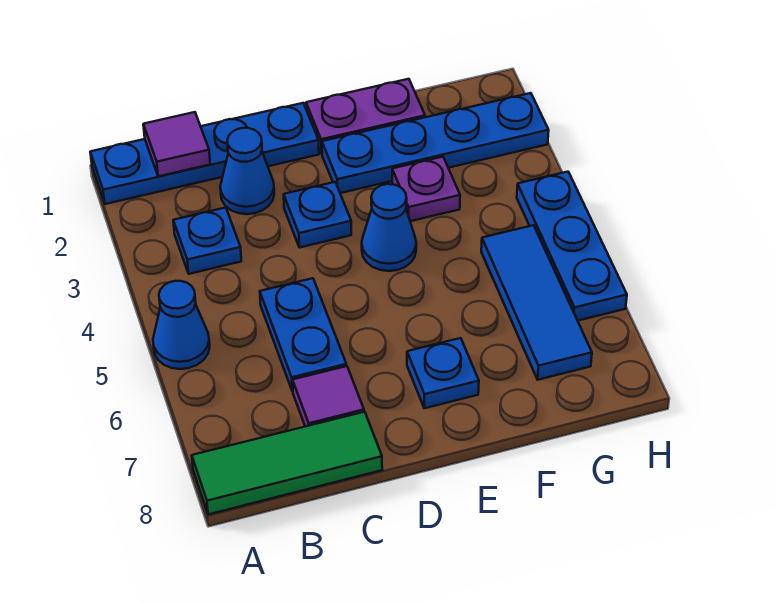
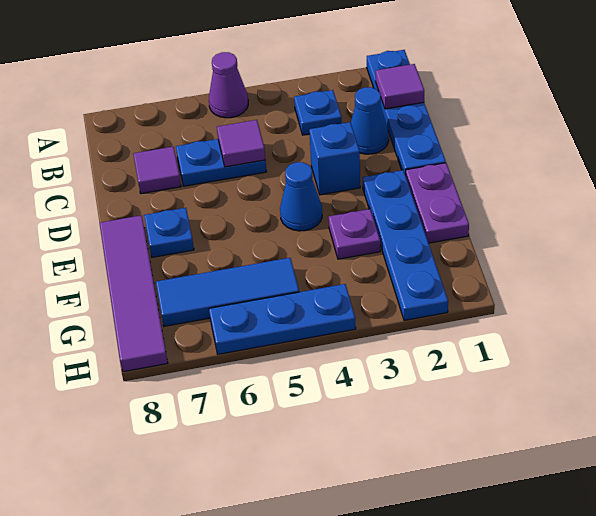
blue cone A5 level 1 -> purple cone A5 level 1
green tile A8:C8 level 1 -> none
none -> purple tile C5 level 2
blue plate D3 level 1 -> blue brick D3 level 1
none -> purple tile E8:H8 level 1

